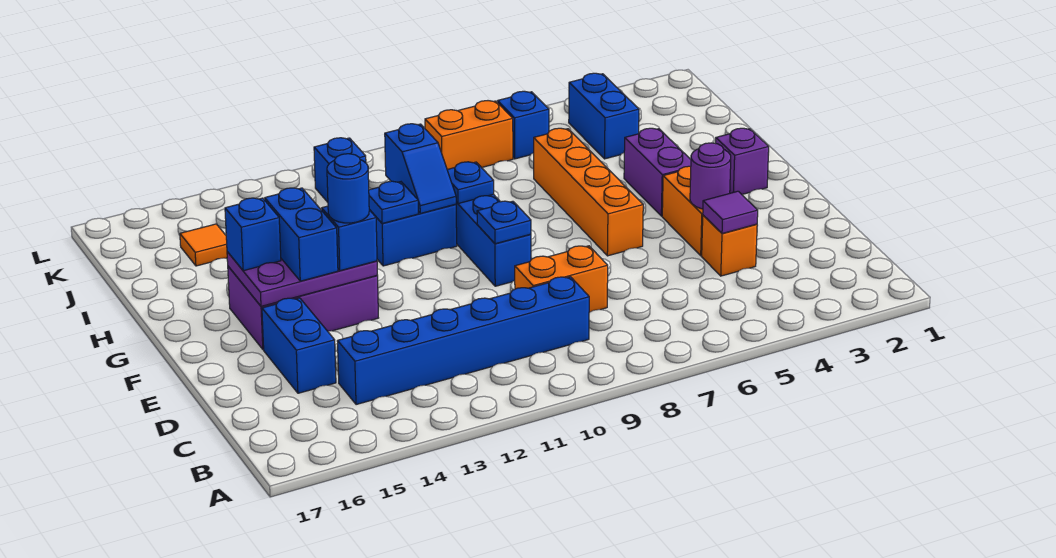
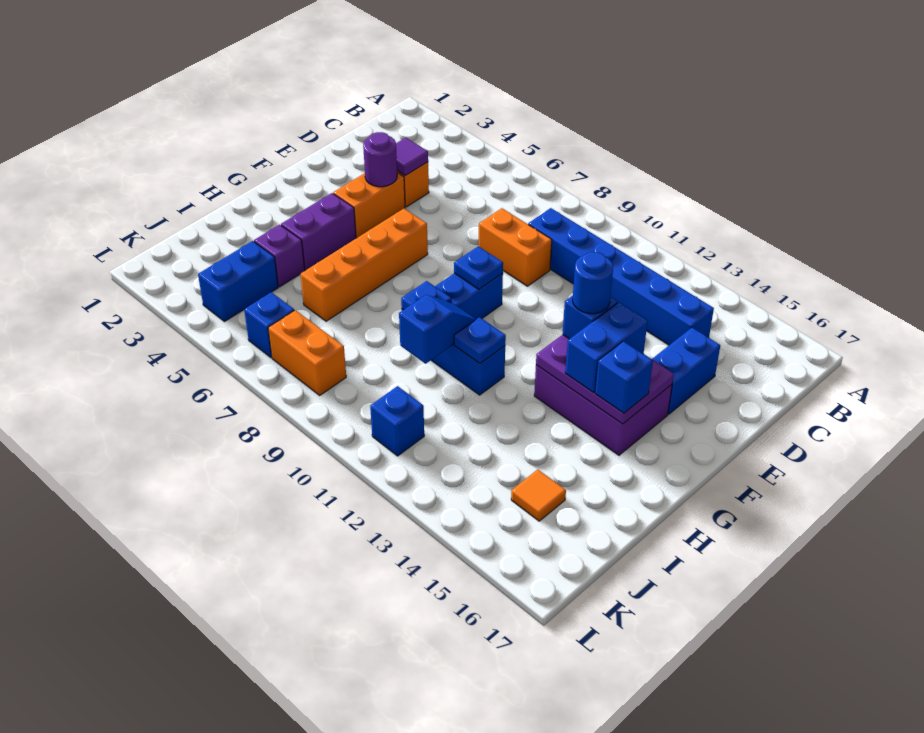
purple brick G2 level 1 -> purple brick I4 level 1

